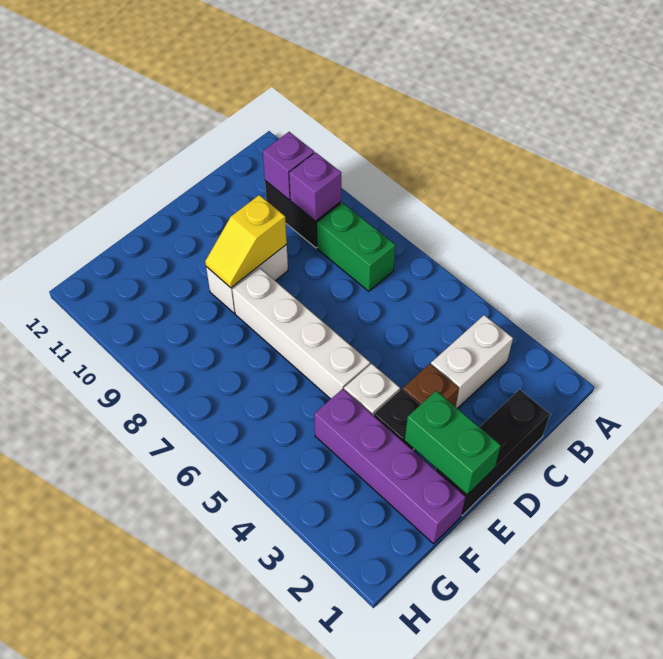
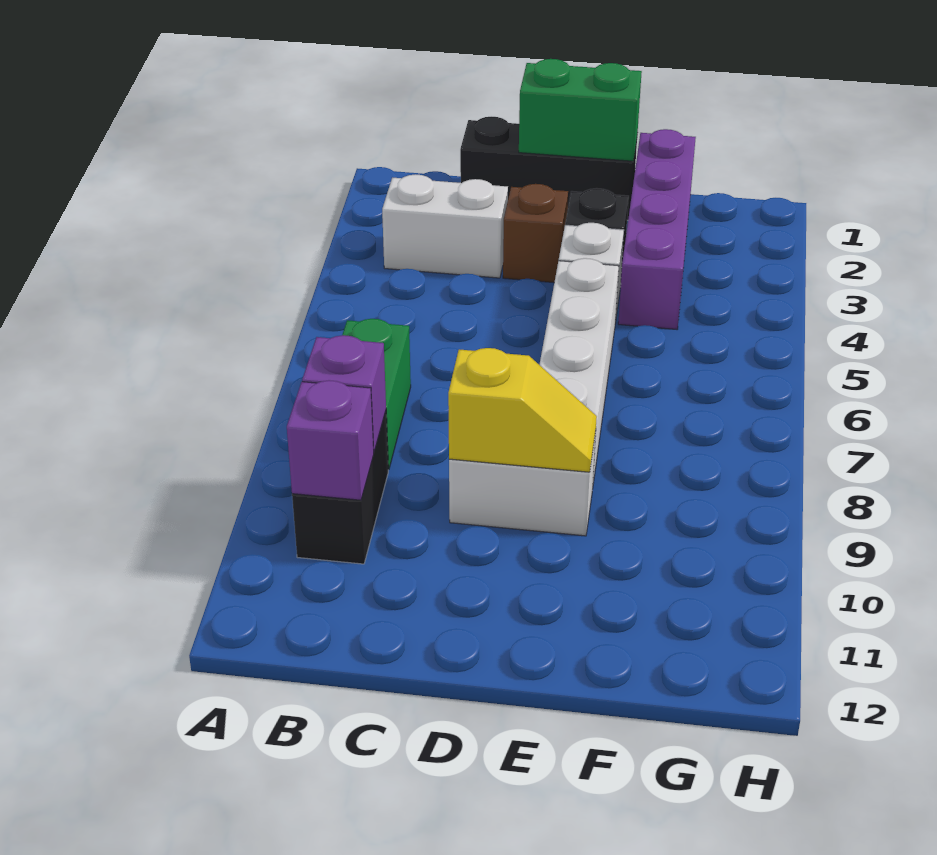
green brick E1:E2 level 2 -> green brick D1:E1 level 2

